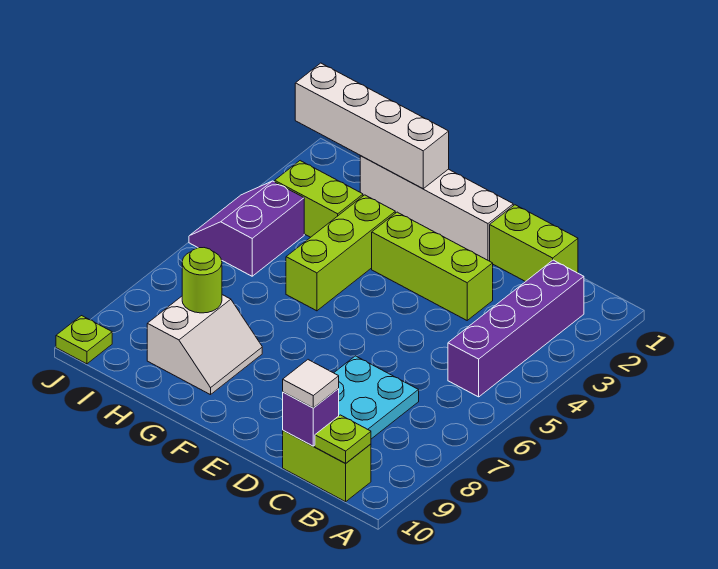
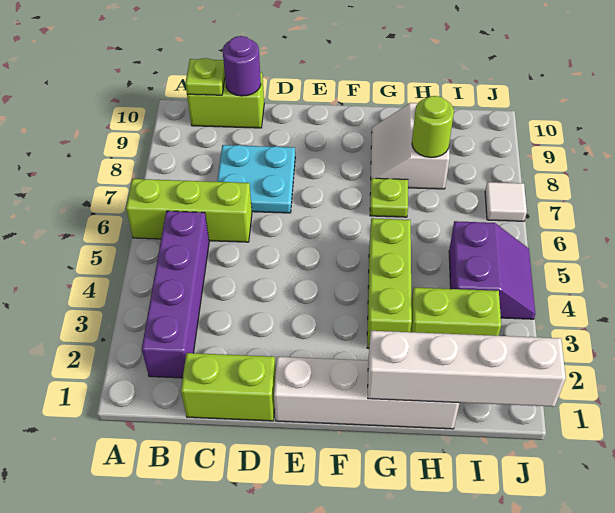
purple brick C10 level 2 -> purple round brick C10 level 2
white tile C10 level 3 -> white tile J7 level 1
lime brick D3:F3 level 1 -> lime brick A6:C6 level 1
lime plate J10 level 1 -> lime plate G7 level 1

